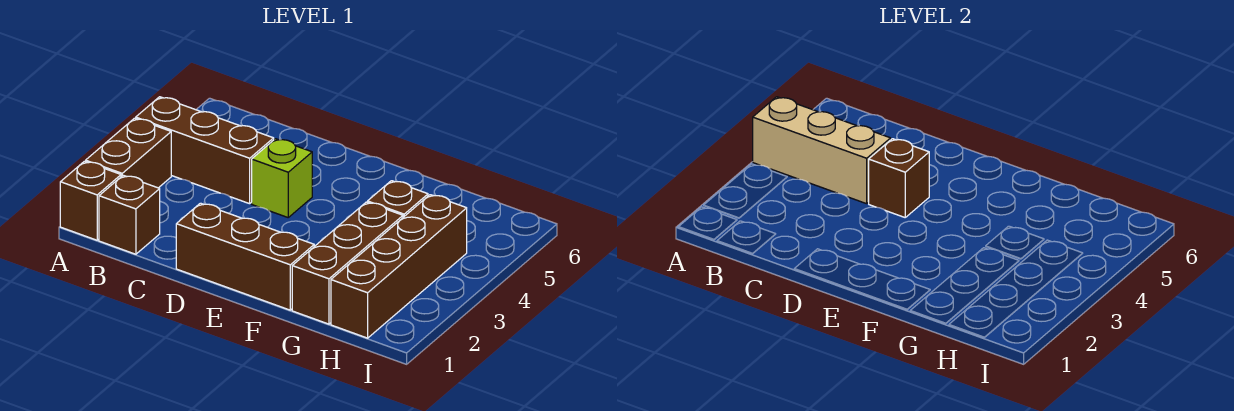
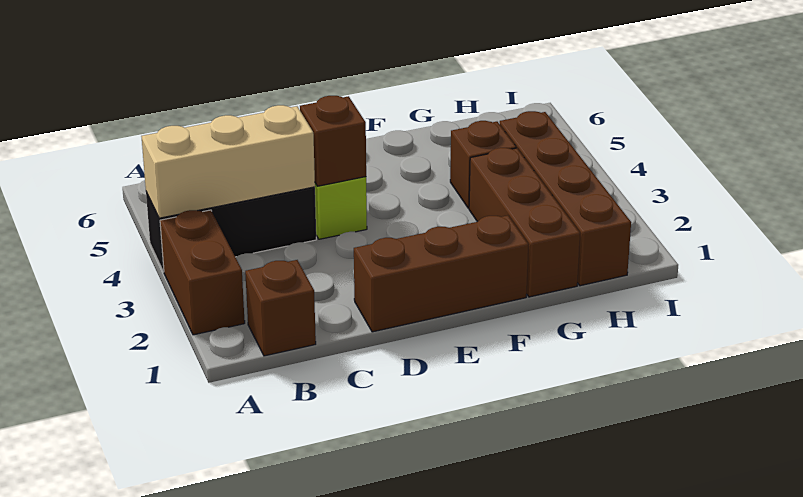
brown brick A1 level 1 -> none
brown brick A4:C4 level 1 -> black brick A4:C4 level 1

